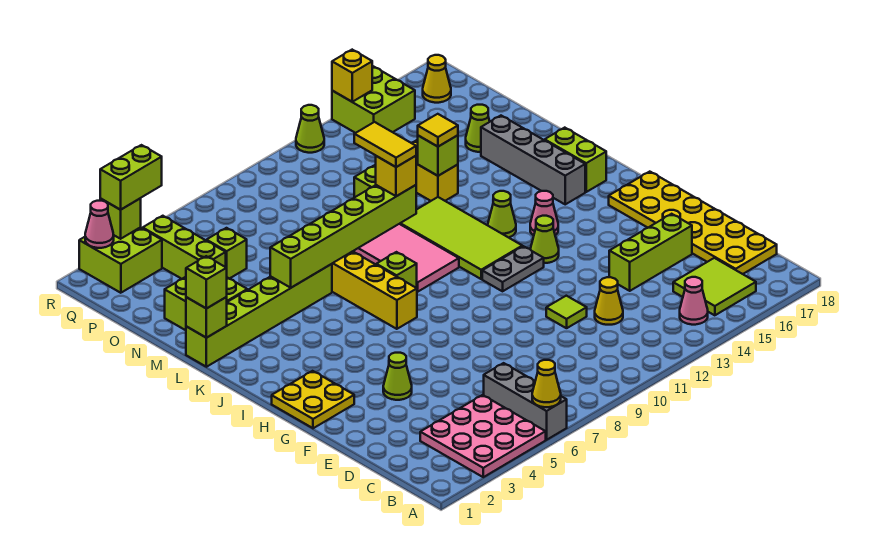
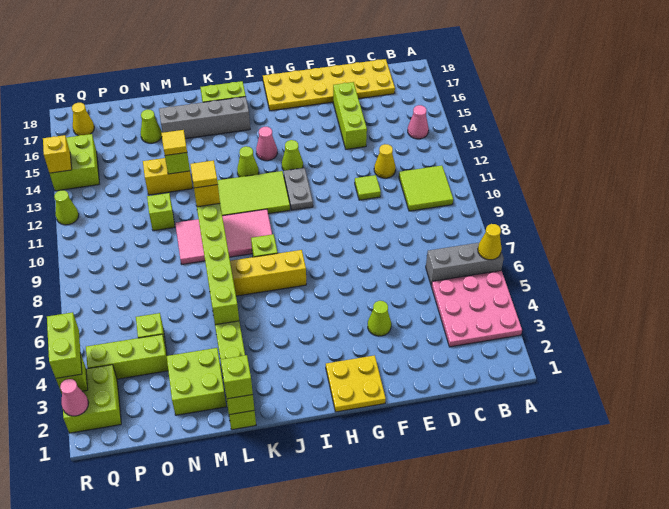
lime tile B15:C16 level 1 -> lime tile B10:C11 level 1
yellow tile L10:M10 level 4 -> yellow tile L10 level 4

